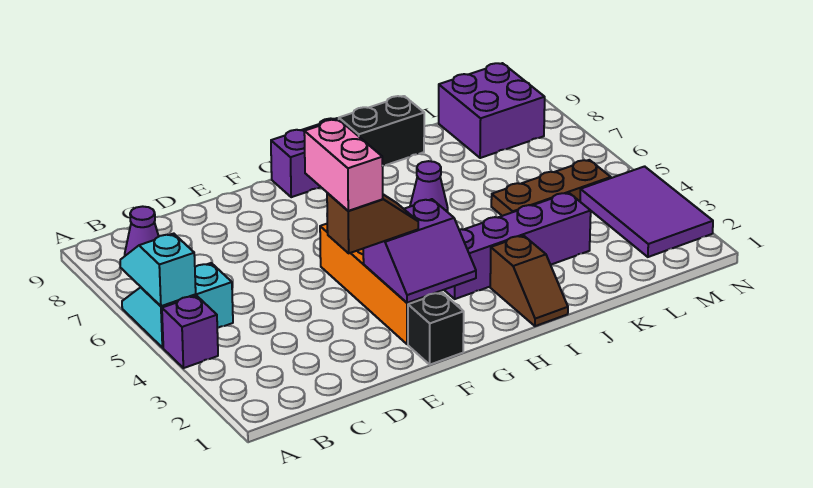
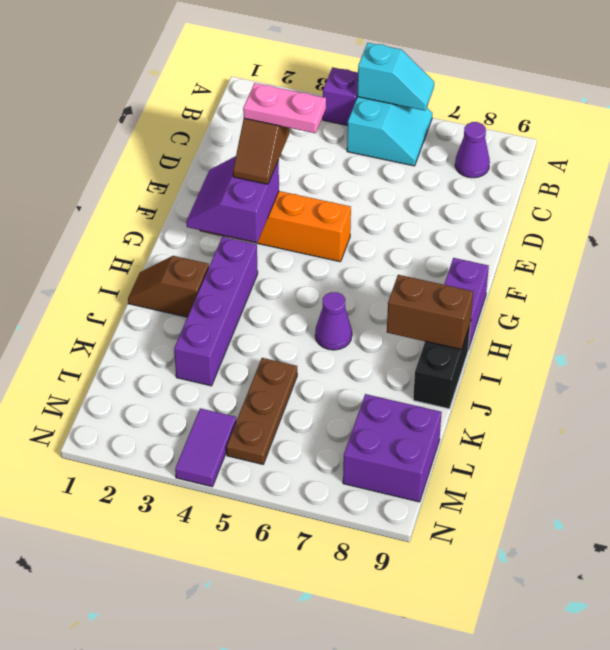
pink brick E3:E4 level 4 -> pink plate E3:E4 level 4
black brick F1 level 1 -> none
none -> brown brick I8:I9 level 2
purple tile M2:N4 level 1 -> purple tile M4:N4 level 1

